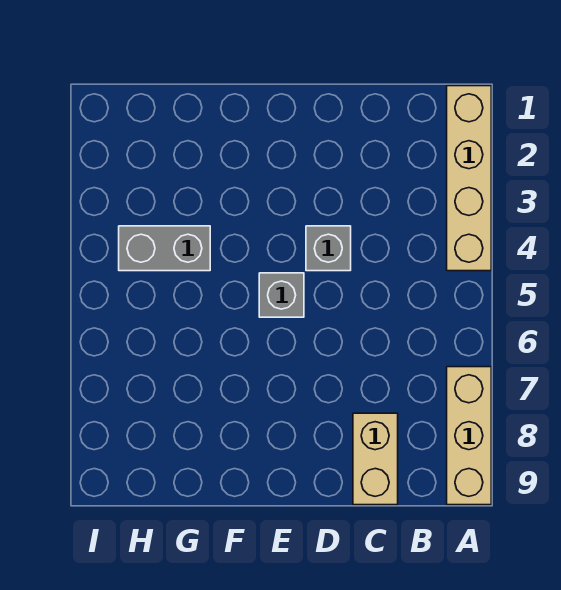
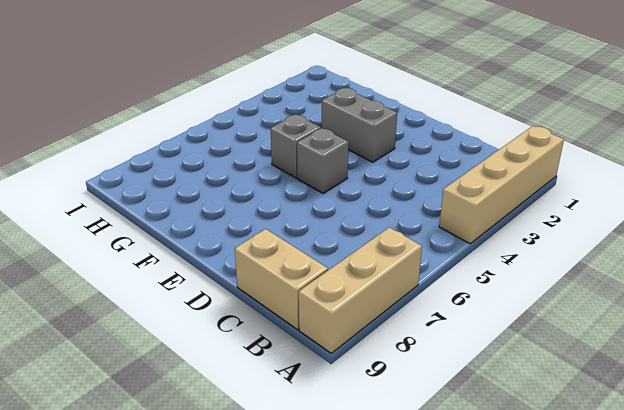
tan brick C8:C9 level 1 -> tan brick B9:C9 level 1
grey brick D4 level 1 -> grey brick F5 level 1
grey brick G4:H4 level 1 -> grey brick E3:F3 level 1

